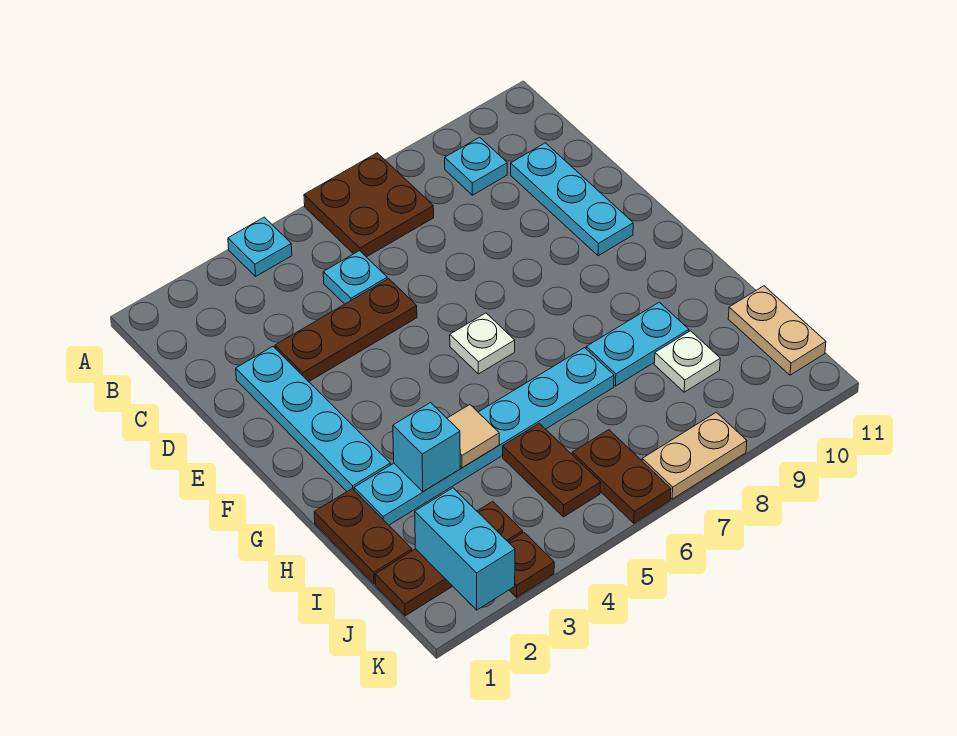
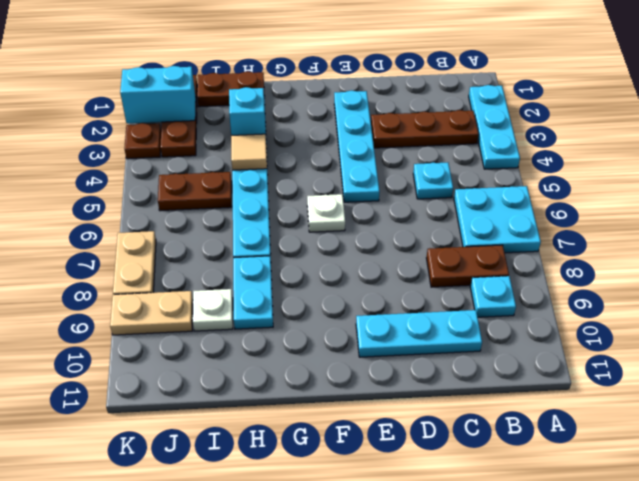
cyan plate A4 level 1 -> cyan plate A2:A4 level 1
brown plate A6:B7 level 1 -> cyan plate A6:B7 level 1
cyan plate D2:G2 level 1 -> cyan plate E2:E5 level 1
brown plate D3:D5 level 1 -> brown plate B3:D3 level 1
tan plate I11:J11 level 1 -> tan plate J9:K9 level 1
brown plate J6:K6 level 1 -> brown plate B8:C8 level 1

